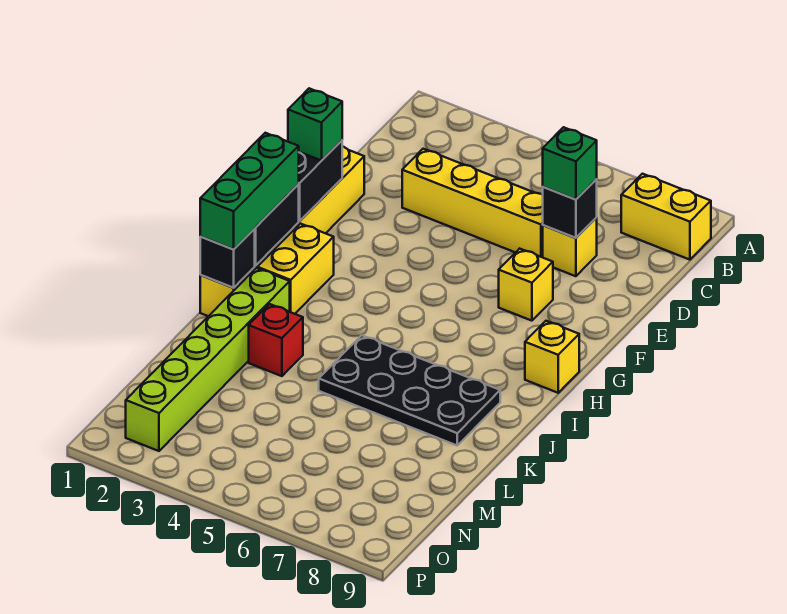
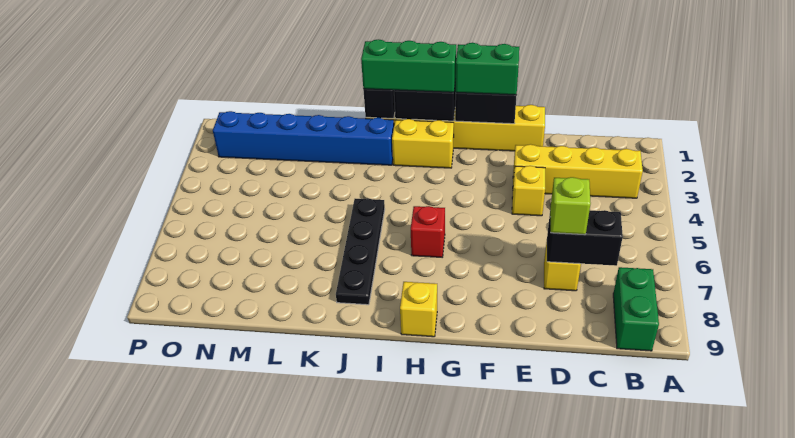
yellow brick B8:B9 level 1 -> green brick B8:B9 level 1
yellow brick D3:D6 level 1 -> yellow brick B3:E3 level 1
black brick D7 level 2 -> black brick C7:D7 level 2
green brick D7 level 3 -> lime brick D7 level 3
green brick F1 level 3 -> green brick F1:G1 level 3
yellow brick F7 level 1 -> yellow brick E4 level 1
lime brick J2:O2 level 1 -> blue brick J2:O2 level 1
black plate J5:K8 level 1 -> black plate J5:J8 level 1
red brick K3 level 1 -> red brick H6 level 1

